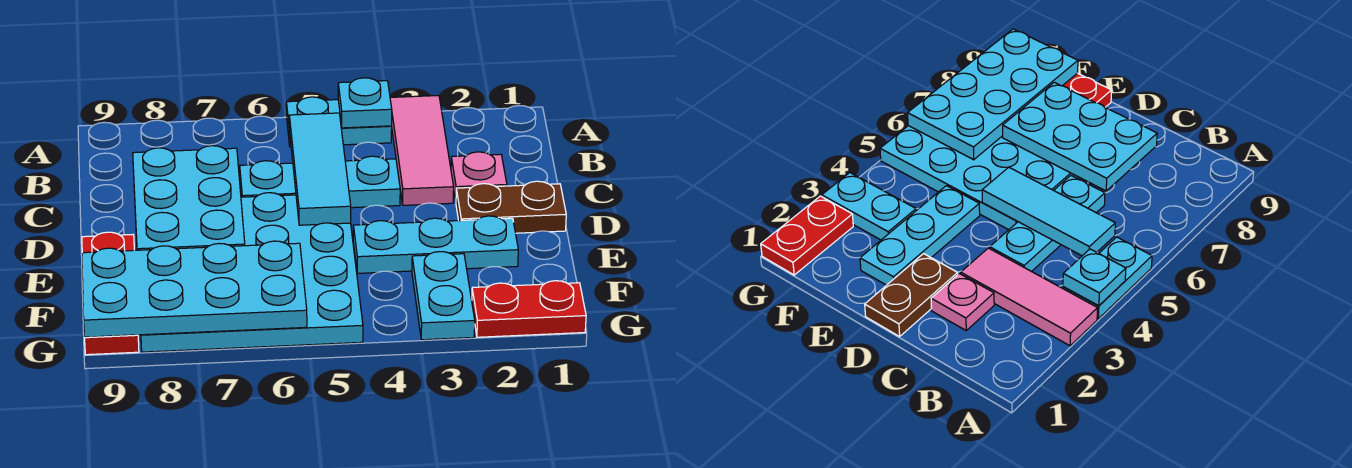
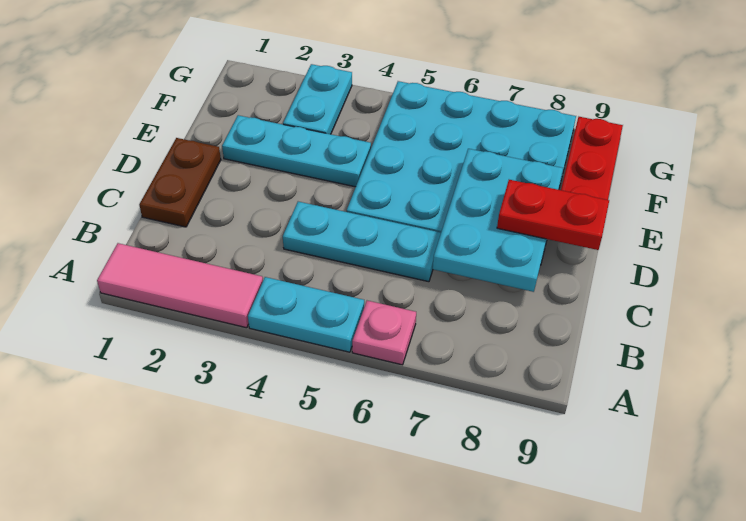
pink tile A3:C3 level 1 -> pink tile A1:A3 level 1
cyan plate A4 level 2 -> none
cyan tile B5:D5 level 2 -> none
pink plate C2 level 1 -> pink plate A6 level 1
brown plate D1:D2 level 1 -> brown plate C1:D1 level 1
cyan plate F6:G9 level 2 -> none
red plate G1:G2 level 1 -> red plate D8:D9 level 3

